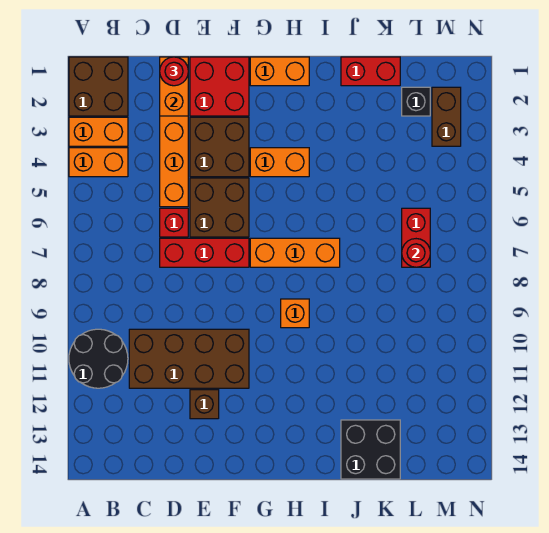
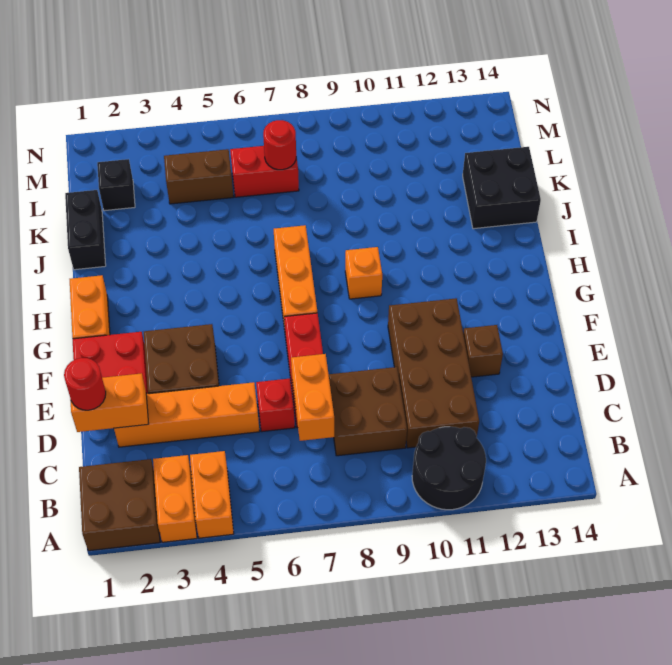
brown brick E5:F6 level 1 -> brown brick C8:D9 level 1
orange brick G4:H4 level 1 -> orange brick C7:D7 level 2
red brick J1:K1 level 1 -> black brick J1:K1 level 1
brown brick M2:M3 level 1 -> brown brick L4:L5 level 1

